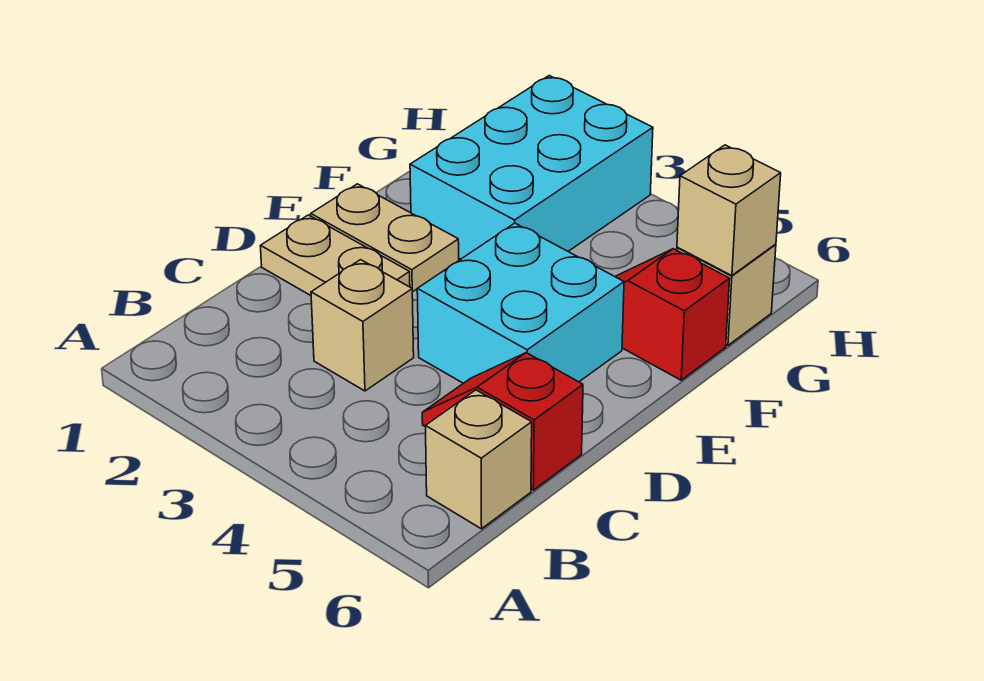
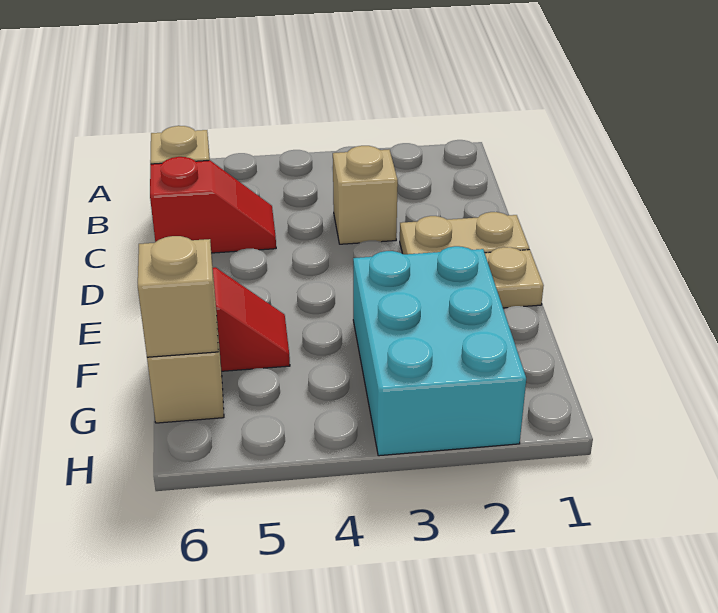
cyan brick D4:E5 level 1 -> none

